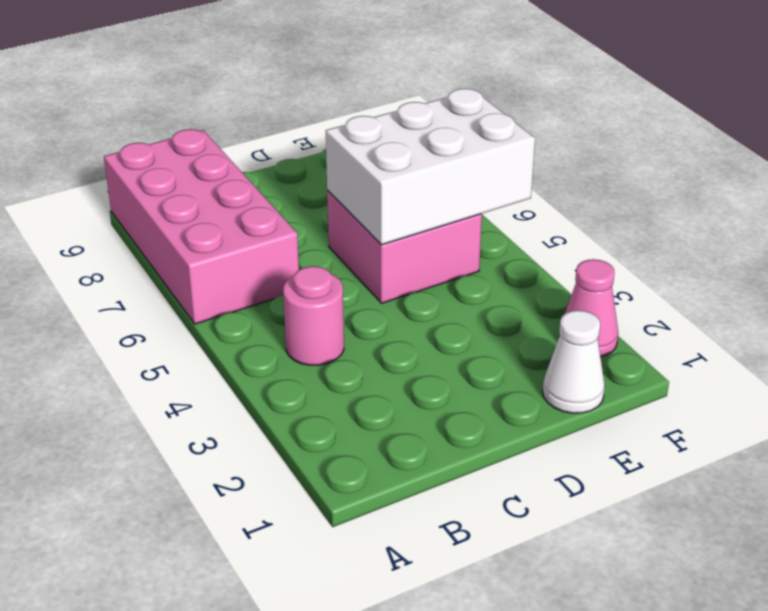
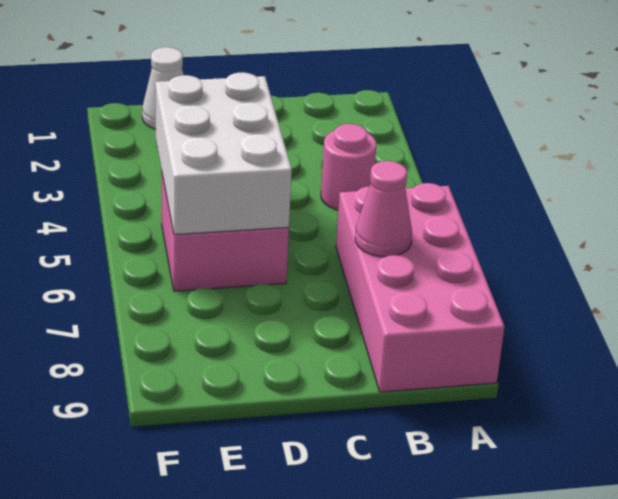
white brick D5:F6 level 2 -> white brick D4:E6 level 2
pink cone F2 level 1 -> pink cone B7 level 2

